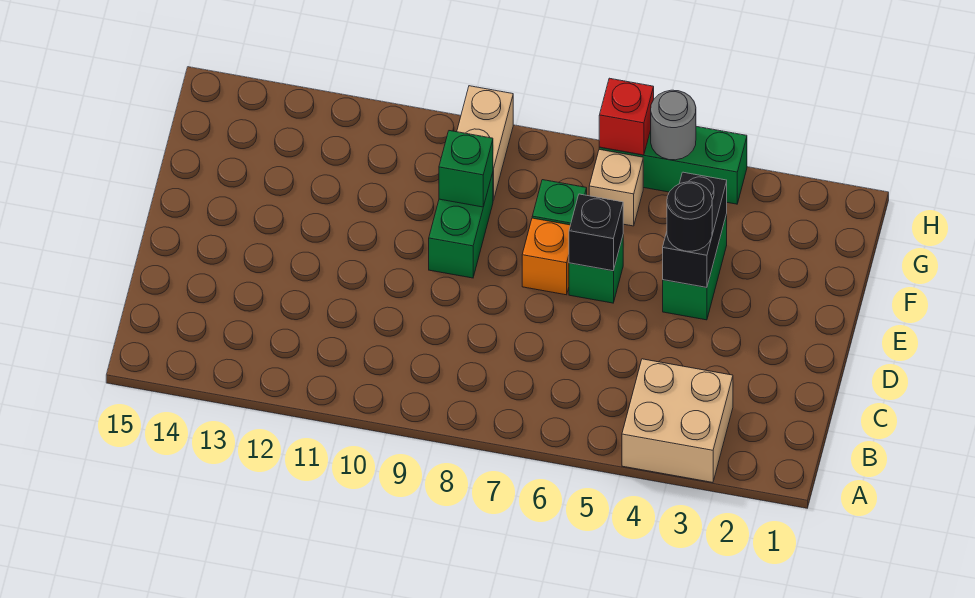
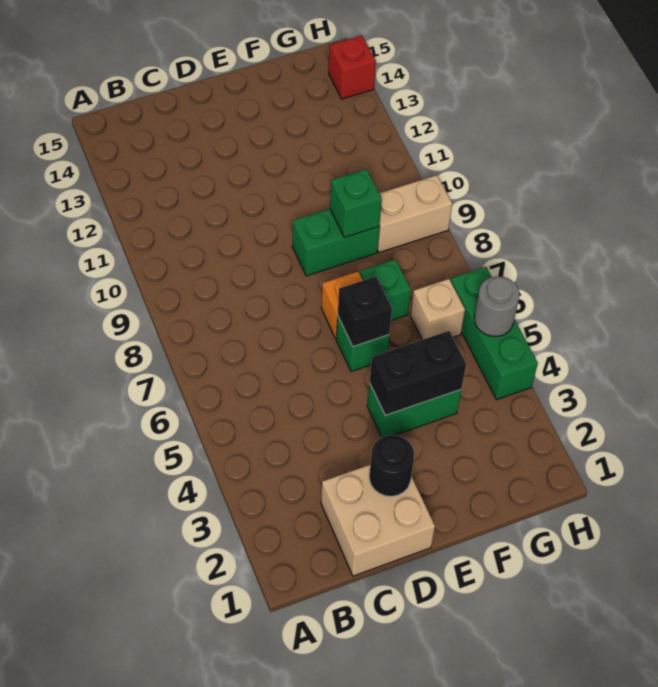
tan brick A3:B4 level 1 -> tan brick C1:D2 level 1
black round brick E4 level 3 -> black round brick D2 level 2
red brick H6 level 2 -> red brick H14 level 1

